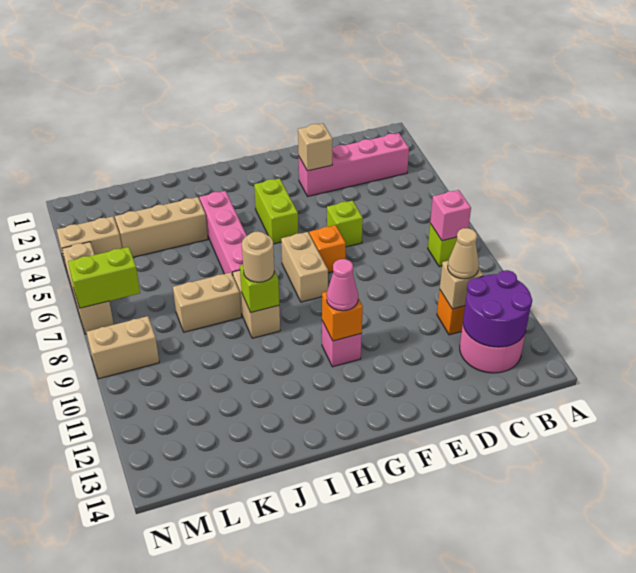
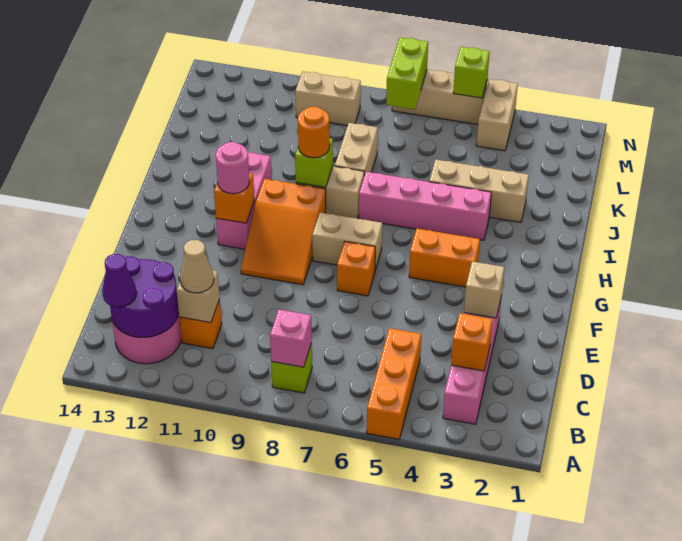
none -> orange brick A5:C5 level 1
none -> purple cone B13 level 3
none -> orange brick C3 level 2
lime brick E6 level 1 -> lime brick N5 level 2
none -> orange slope F9:H10 level 1 top H
lime brick G4:G5 level 1 -> orange brick G4:G5 level 1
pink brick G11 level 1 -> pink brick G11:I11 level 1
pink cone G11 level 3 -> pink round brick G11 level 3
tan round brick I9 level 3 -> orange round brick I9 level 3
tan brick J4:L4 level 1 -> tan brick J3:J5 level 1
tan brick M9:N9 level 1 -> tan brick M9:M10 level 1

